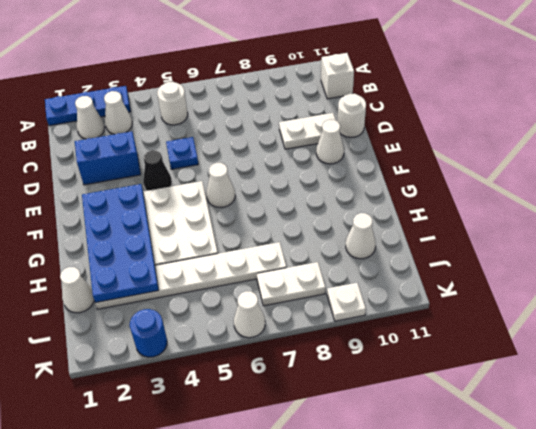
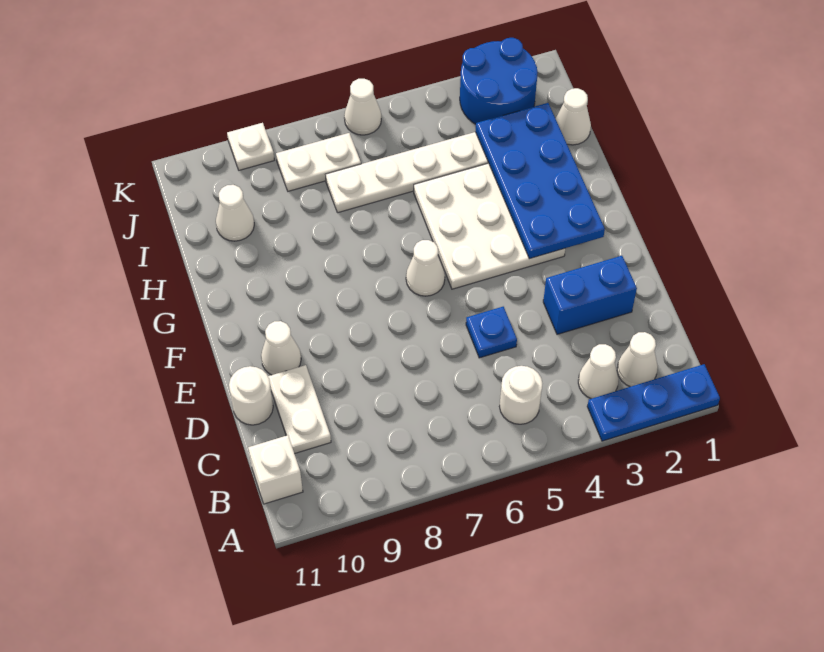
white plate D9:D10 level 1 -> white plate C10:D10 level 1
black cone E4 level 1 -> none
blue round brick K3 level 1 -> blue round brick J2:K3 level 1

